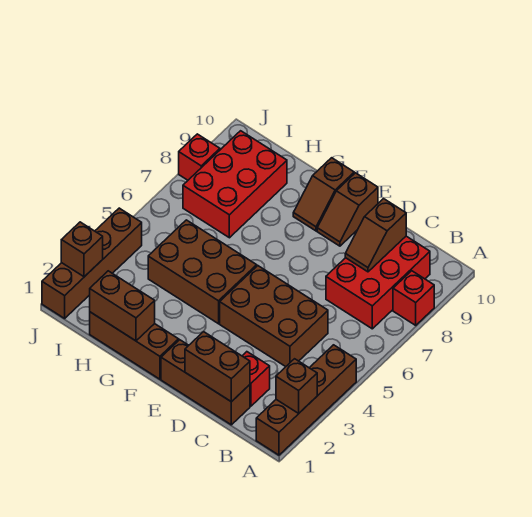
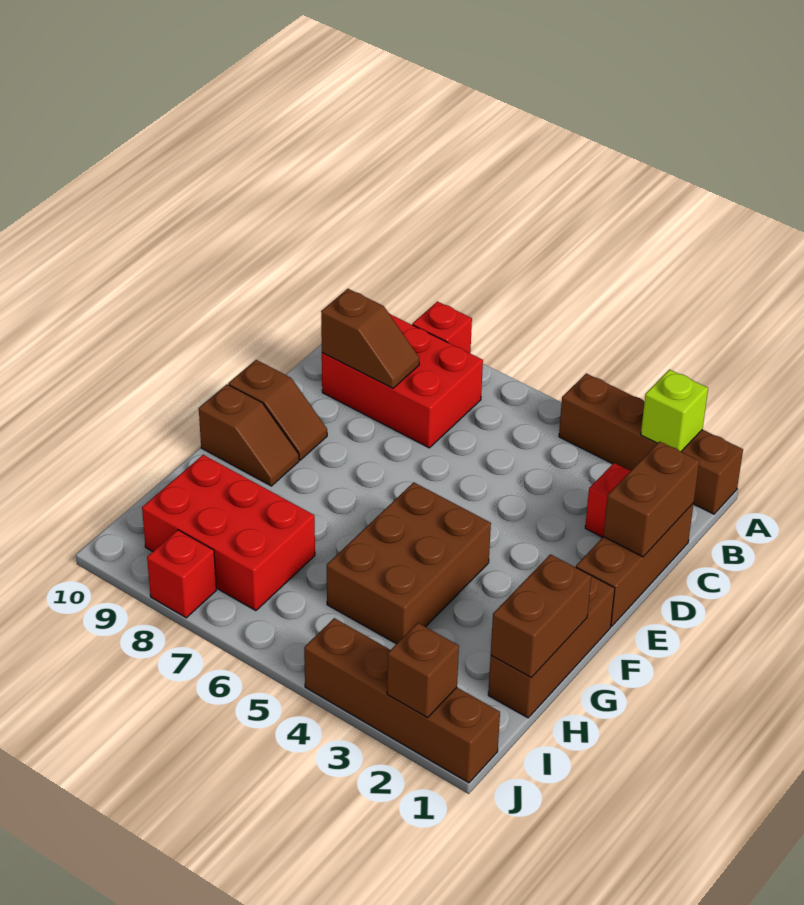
brown brick A2 level 2 -> lime brick A2 level 2
brown brick C4:E5 level 1 -> none

